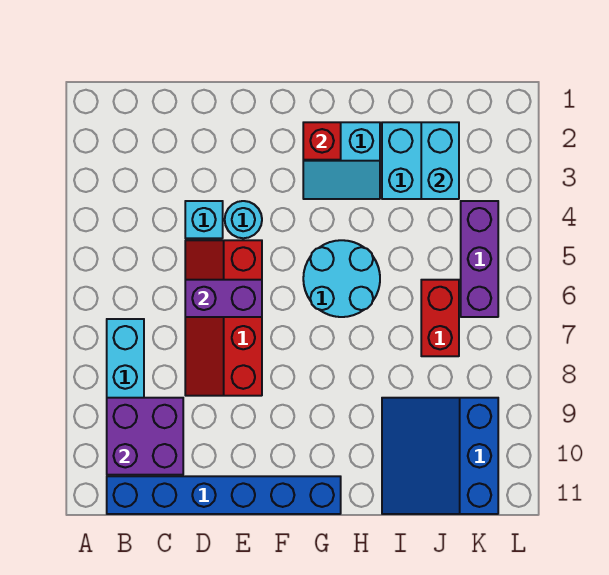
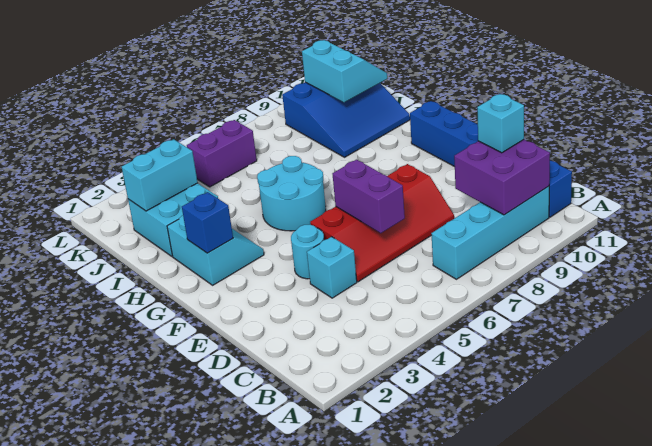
none -> cyan brick C10 level 3
red brick G2 level 2 -> blue brick G2 level 2
red brick J6:J7 level 1 -> none
none -> cyan slope J10:K11 level 2 top 10
purple brick K4:K6 level 1 -> purple brick K5:K6 level 1

